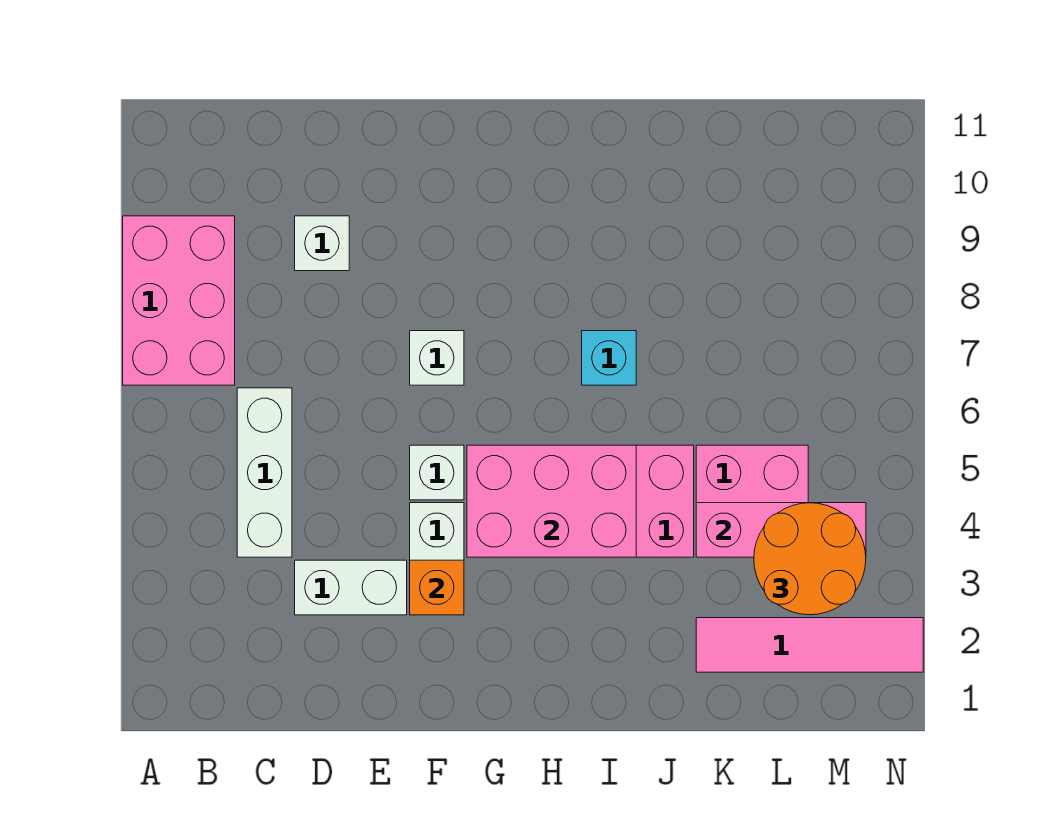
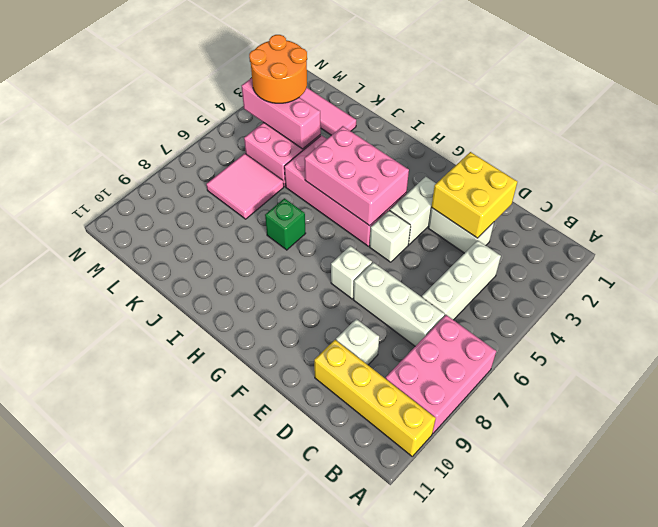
none -> yellow brick A10:D10 level 1
none -> white brick C7:E7 level 1
none -> yellow brick D2:E3 level 2
orange brick F3 level 2 -> none
cyan brick I7 level 1 -> green brick I7 level 1
none -> pink tile K6:L7 level 1

